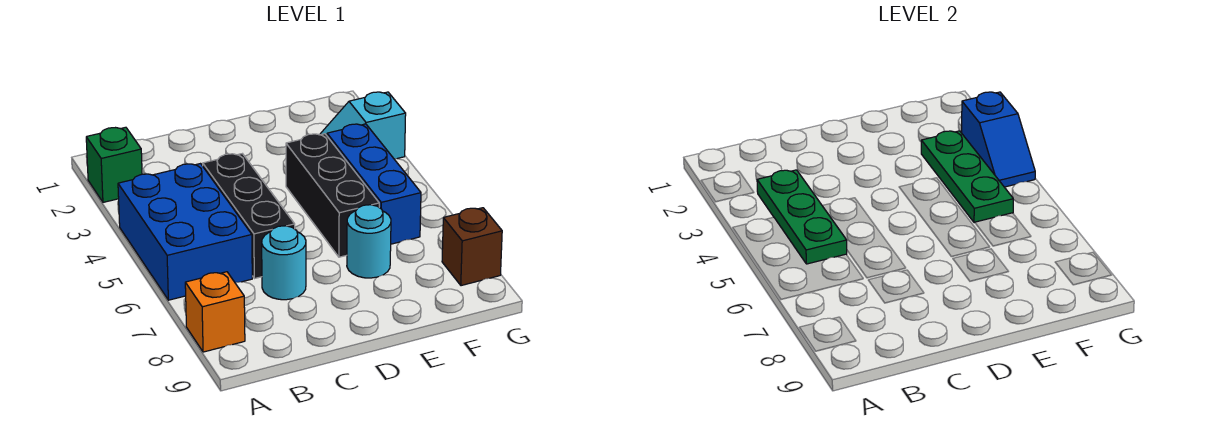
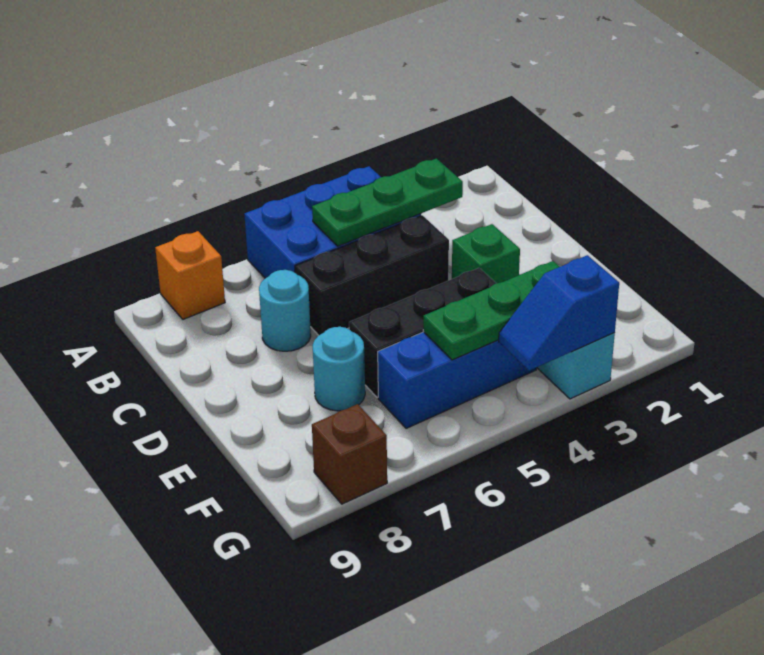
green brick A2 level 1 -> green brick D3 level 1

